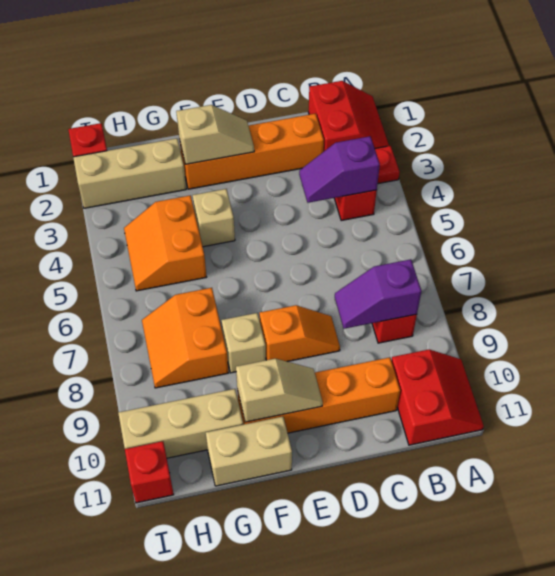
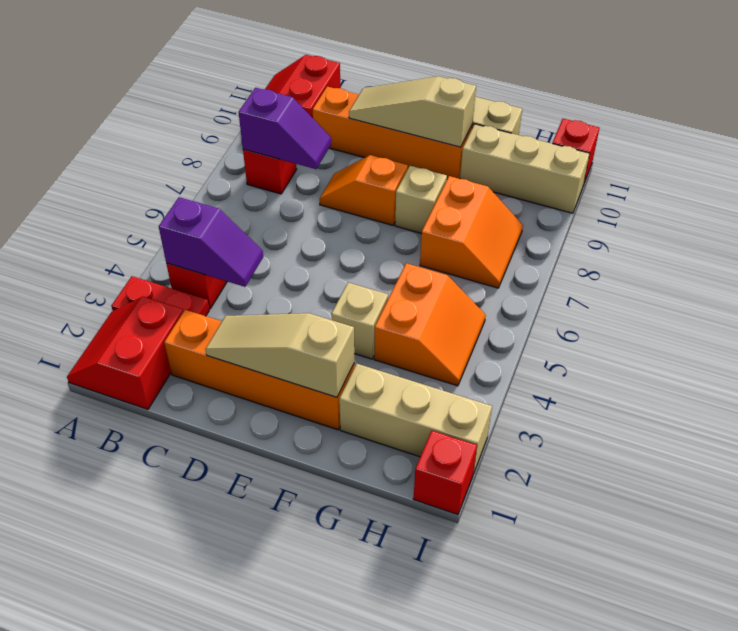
tan slope E2:F2 level 2 top F -> tan slope D2:F2 level 2 top F
tan slope E10:F10 level 2 top F -> tan slope D10:F10 level 2 top F

